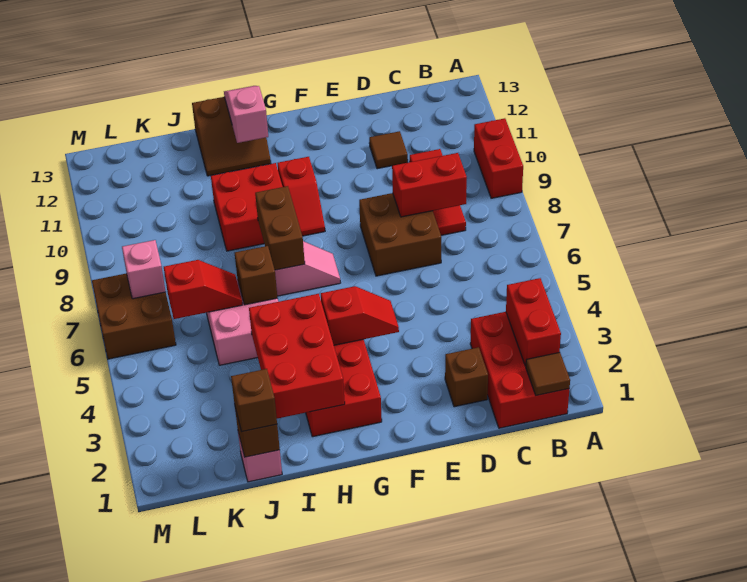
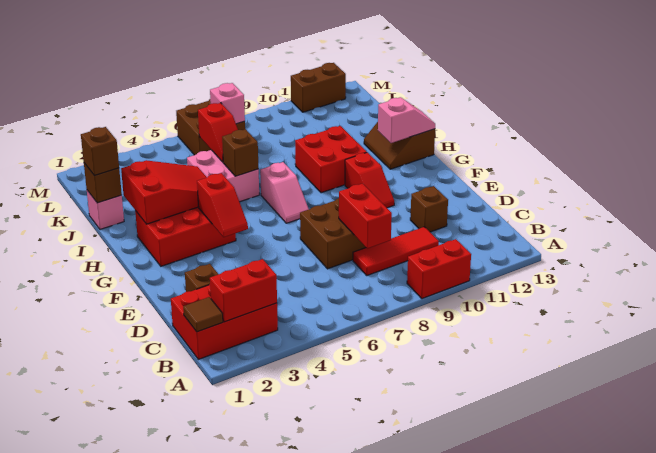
brown tile D11 level 1 -> brown brick D11 level 1
red slope G9:G10 level 1 top 10 -> red slope F10:G10 level 1 top G
red brick H2:I4 level 2 -> red slope H2:I4 level 2 top 2
brown brick H7:H8 level 2 -> brown brick M11:M12 level 1

